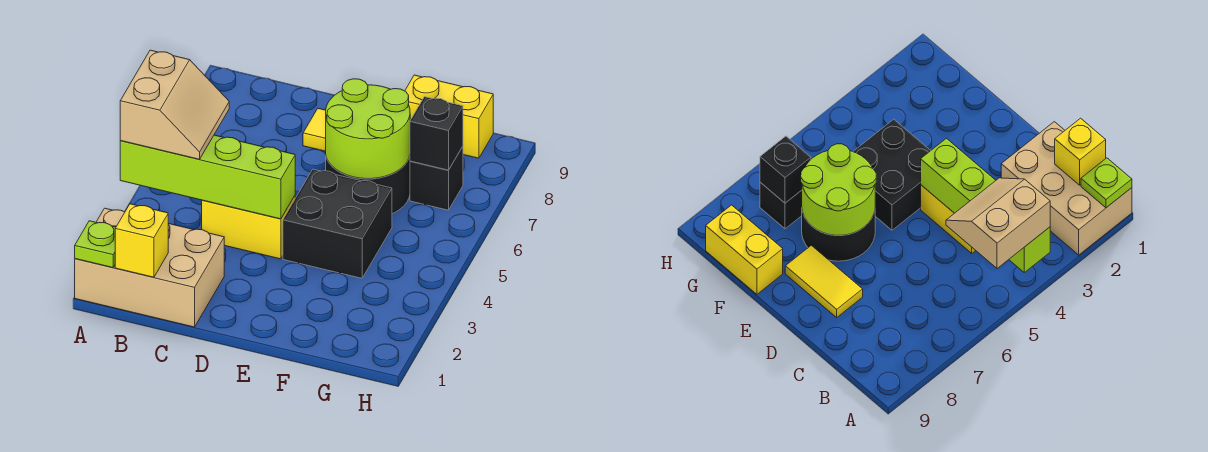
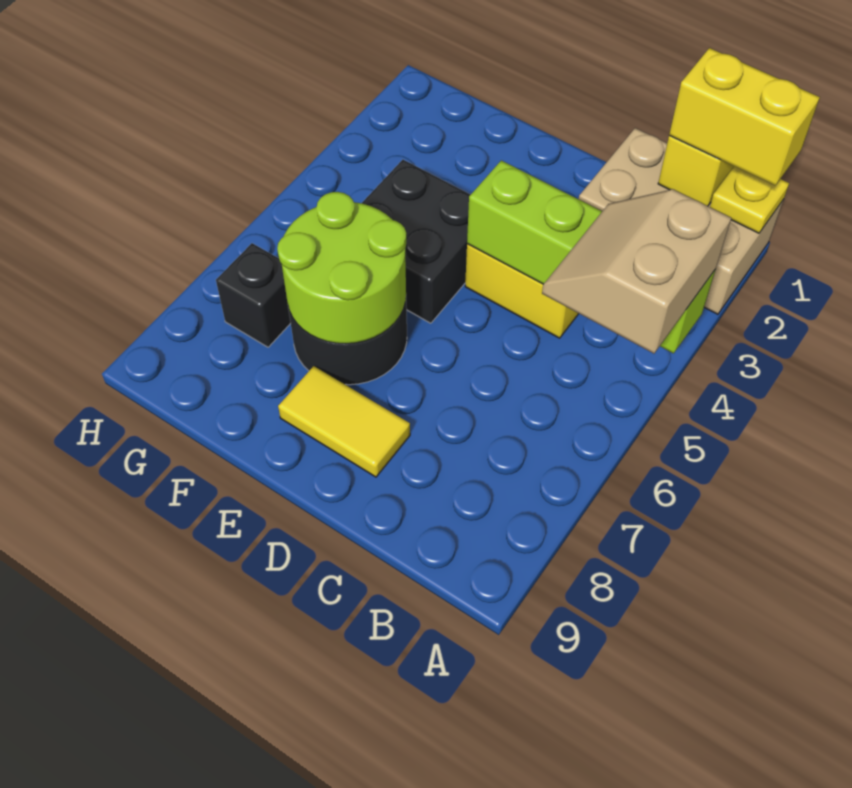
lime plate A1 level 2 -> yellow plate A1 level 2
yellow brick F9:G9 level 1 -> yellow brick A1:B1 level 3
black brick G7 level 2 -> none

